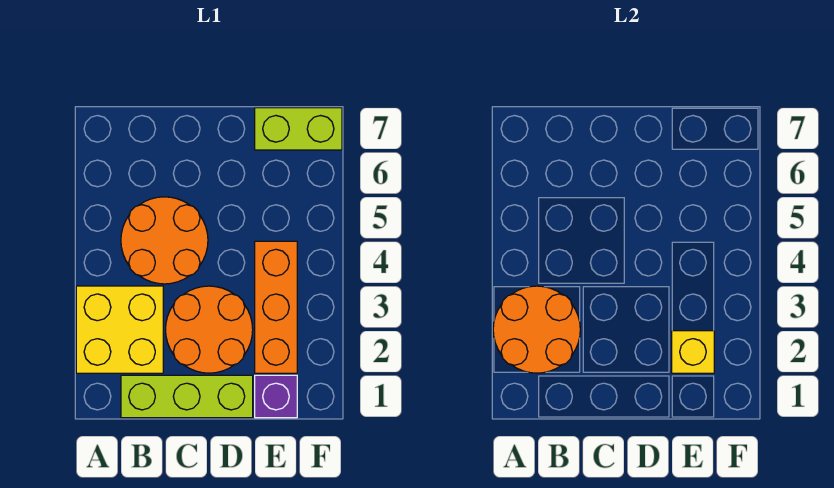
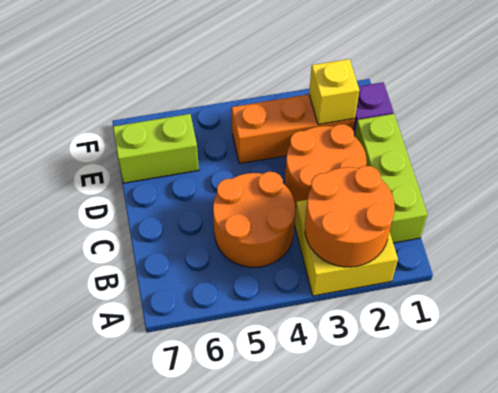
lime brick E7:F7 level 1 -> lime brick E6:E7 level 1

